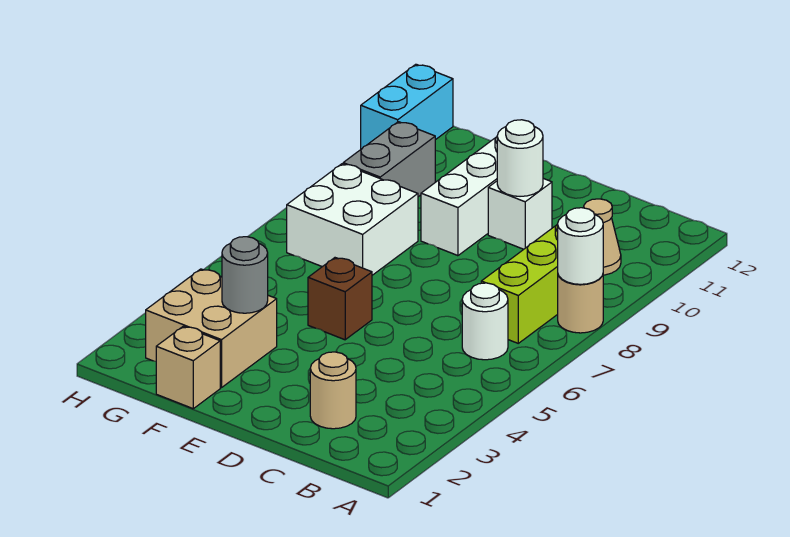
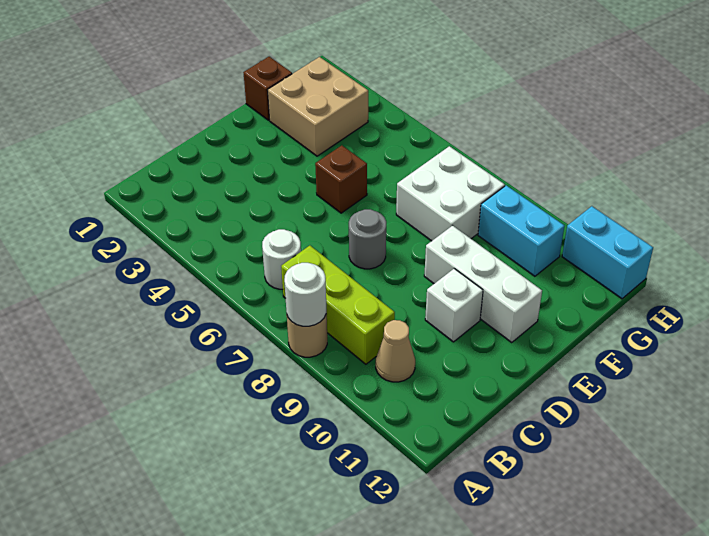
tan round brick C2 level 1 -> none
white round brick D10 level 2 -> none
tan brick F1 level 1 -> brown brick F1 level 1
grey round brick F3 level 2 -> grey round brick D7 level 1
grey brick G9:G10 level 1 -> cyan brick G9:G10 level 1

